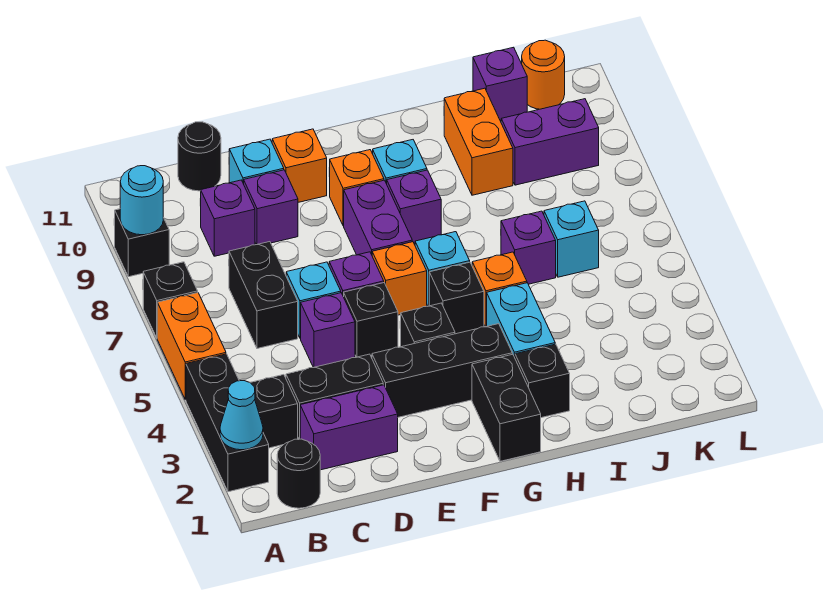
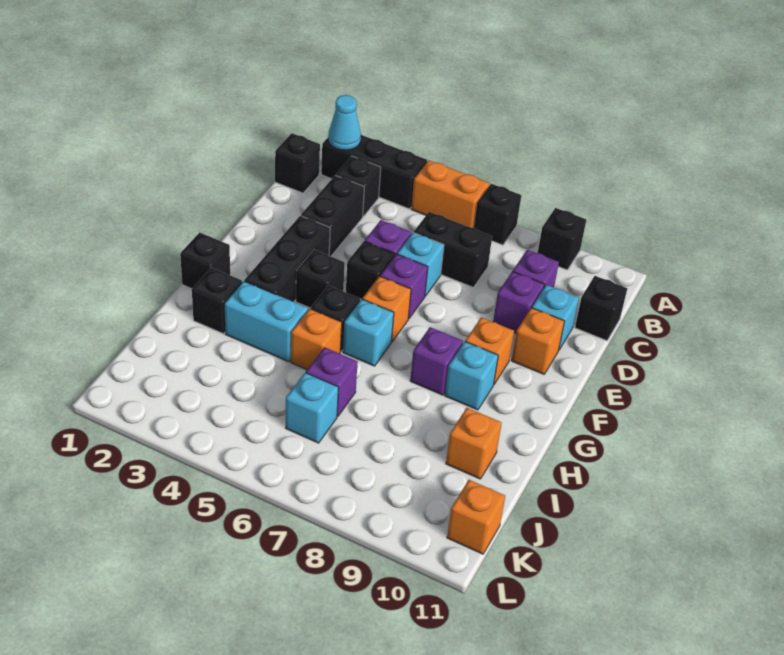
cyan round brick A9 level 2 -> none
black round brick B1 level 1 -> black brick B1 level 1
purple brick C2:D2 level 1 -> none
black round brick C11 level 1 -> black brick C11 level 1
purple brick F7:F8 level 1 -> none
black brick G1:G2 level 1 -> black brick G1 level 1
orange brick I9:I10 level 1 -> orange brick I10 level 1
purple brick J9:K9 level 1 -> none
purple brick J11 level 1 -> none
orange round brick K11 level 1 -> orange brick K11 level 1

